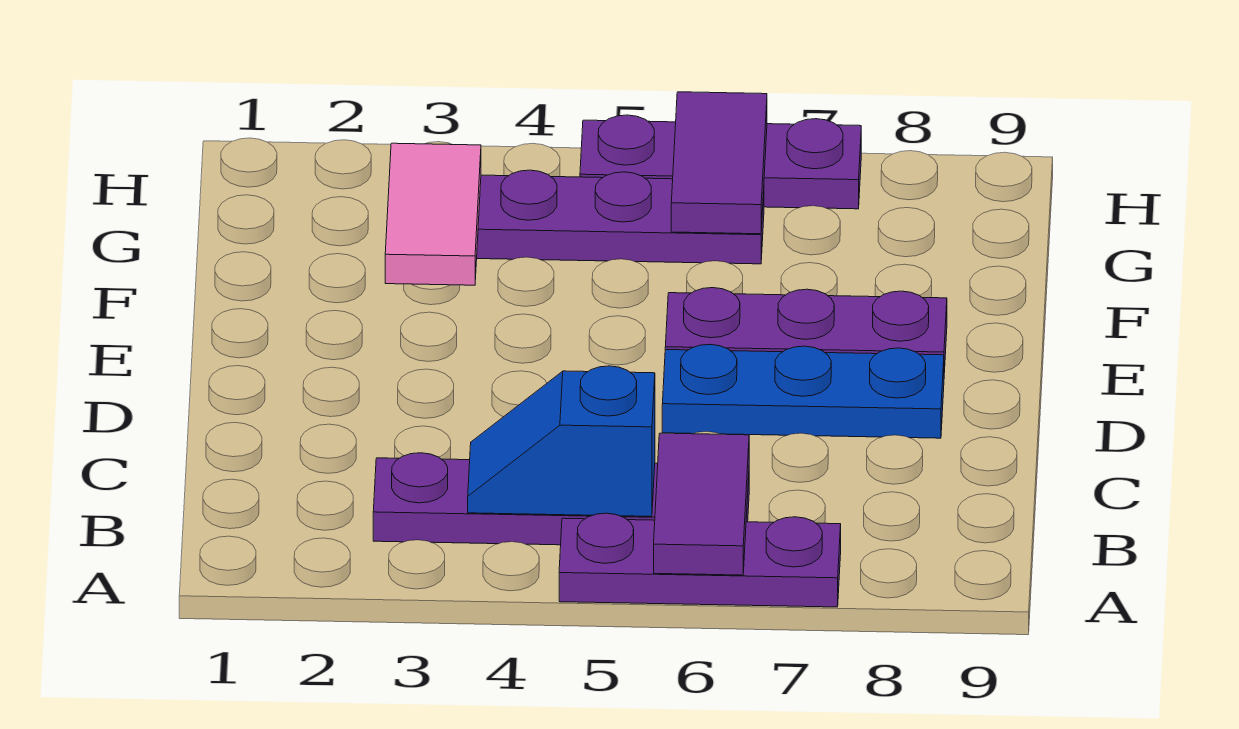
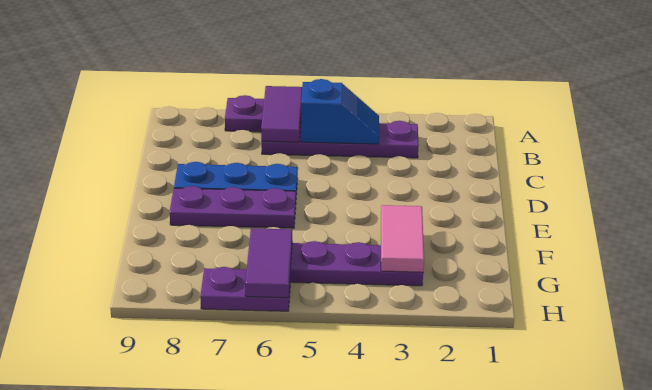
purple plate H5:H7 level 1 -> purple plate H6:H7 level 1

